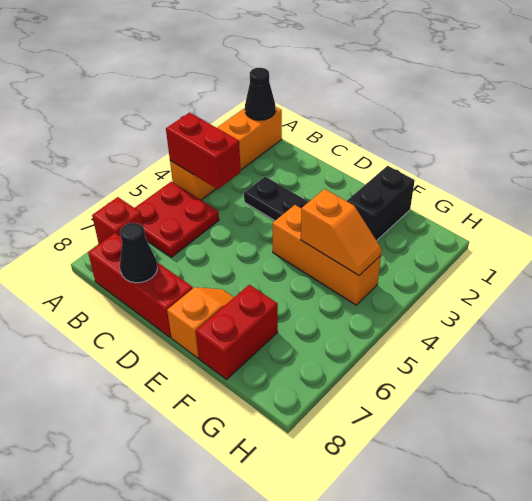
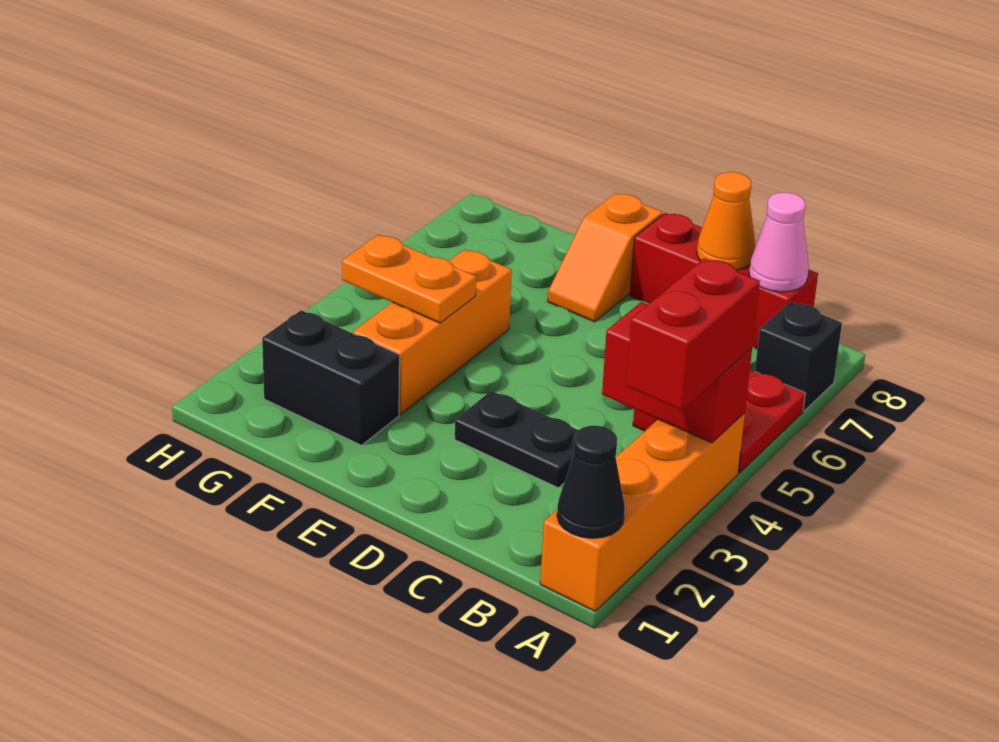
red brick A7 level 1 -> black brick A7 level 1
none -> pink cone B8 level 2
black cone C8 level 2 -> orange cone C8 level 2
orange brick E4:G4 level 1 -> orange brick F3:F5 level 1
black brick F1:F2 level 1 -> black brick F2:G2 level 1
orange slope F4:G4 level 2 top F -> orange plate F4:G4 level 2
red brick F7:F8 level 1 -> red brick A3:A4 level 3

